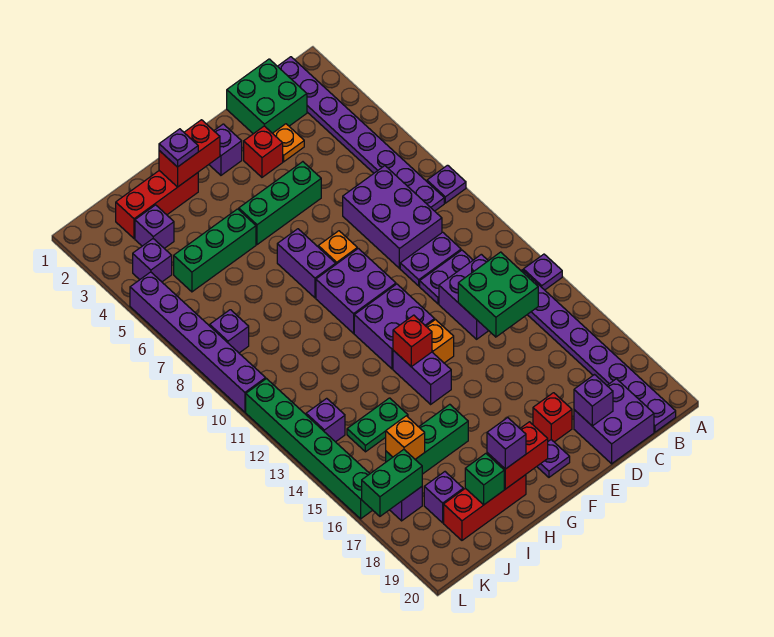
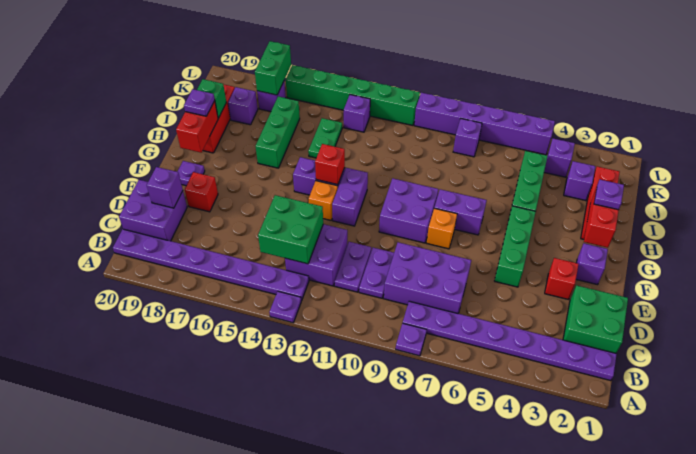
orange plate D3 level 1 -> none
purple brick F11:G12 level 1 -> purple brick F12:G12 level 1
purple brick H19 level 3 -> purple plate H19 level 3
orange brick J16 level 2 -> none

